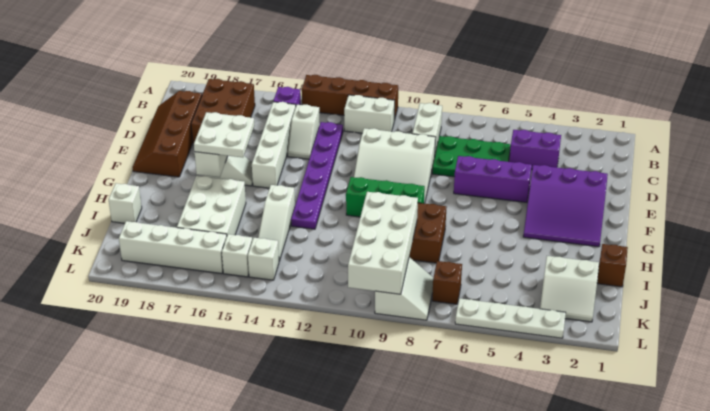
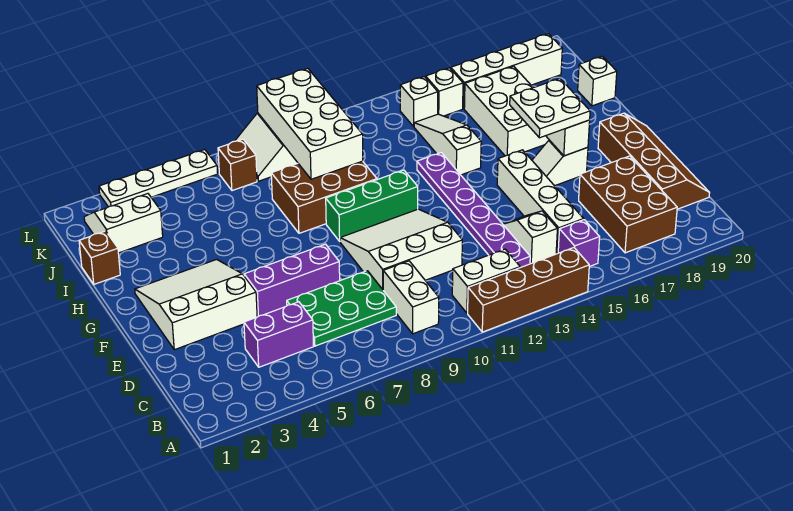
purple slope E2:G4 level 1 top E -> white slope E2:G4 level 1 top E

